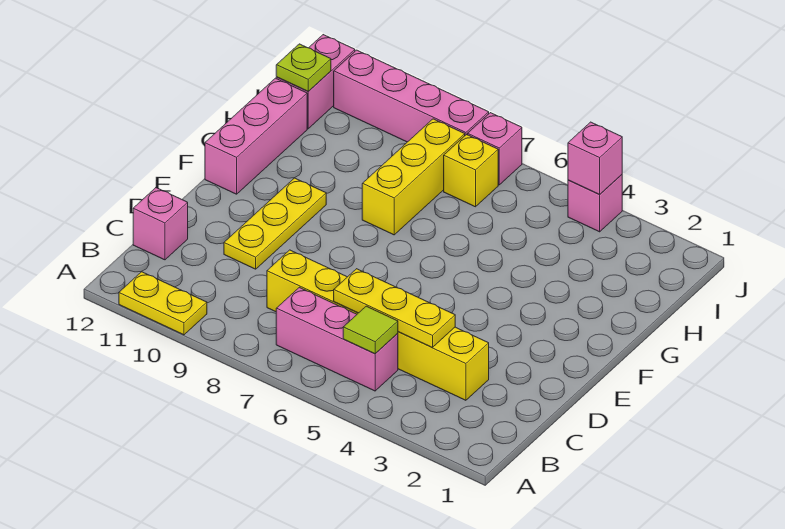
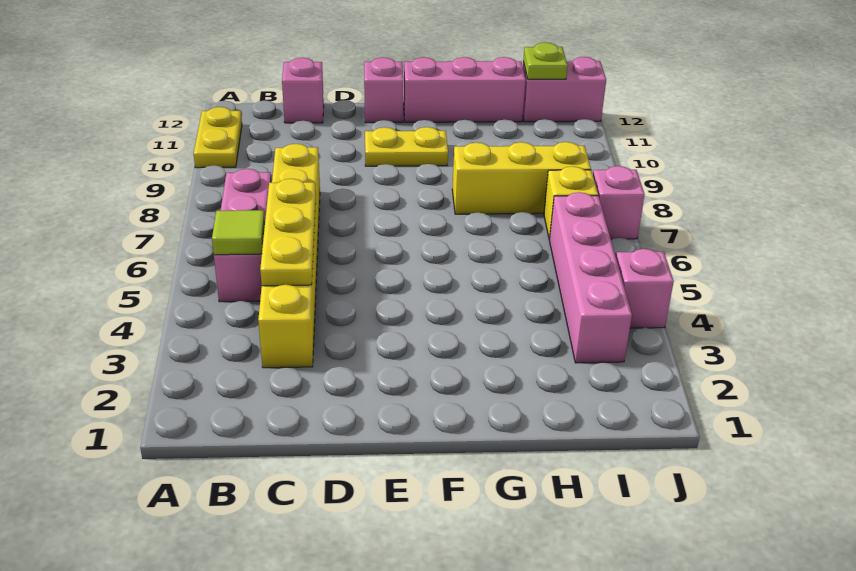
yellow plate D10:F10 level 1 -> yellow plate E10:F10 level 1
pink brick J4 level 2 -> pink brick E12 level 1
pink brick J8:J11 level 1 -> pink brick I3:I6 level 1

